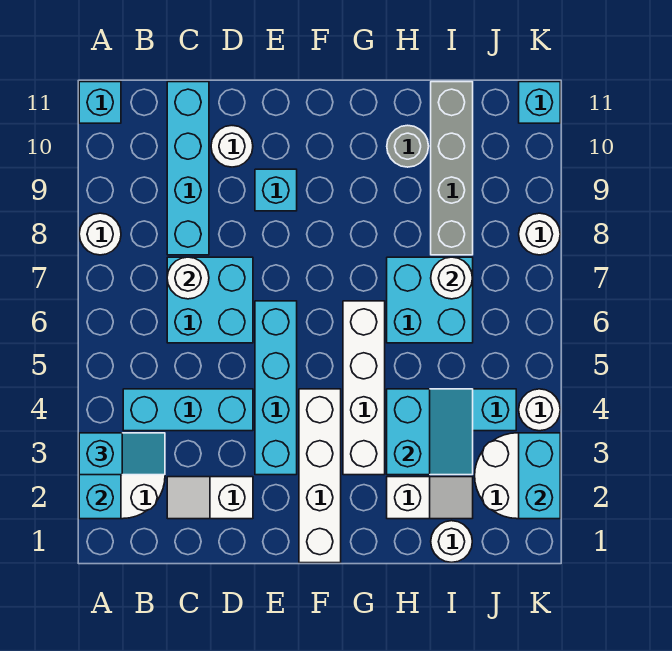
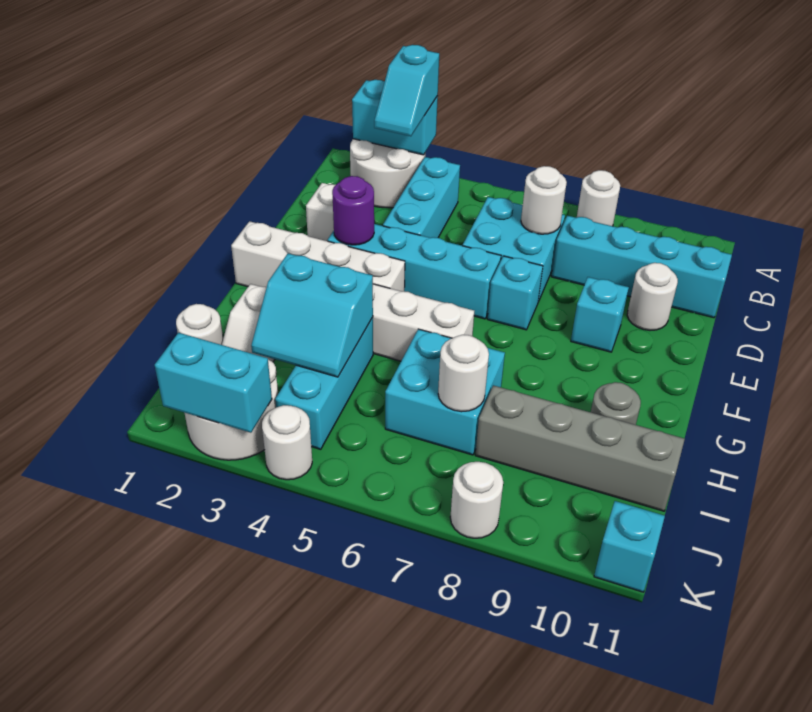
cyan brick A11 level 1 -> cyan brick E7 level 1
none -> purple round brick E3 level 2

